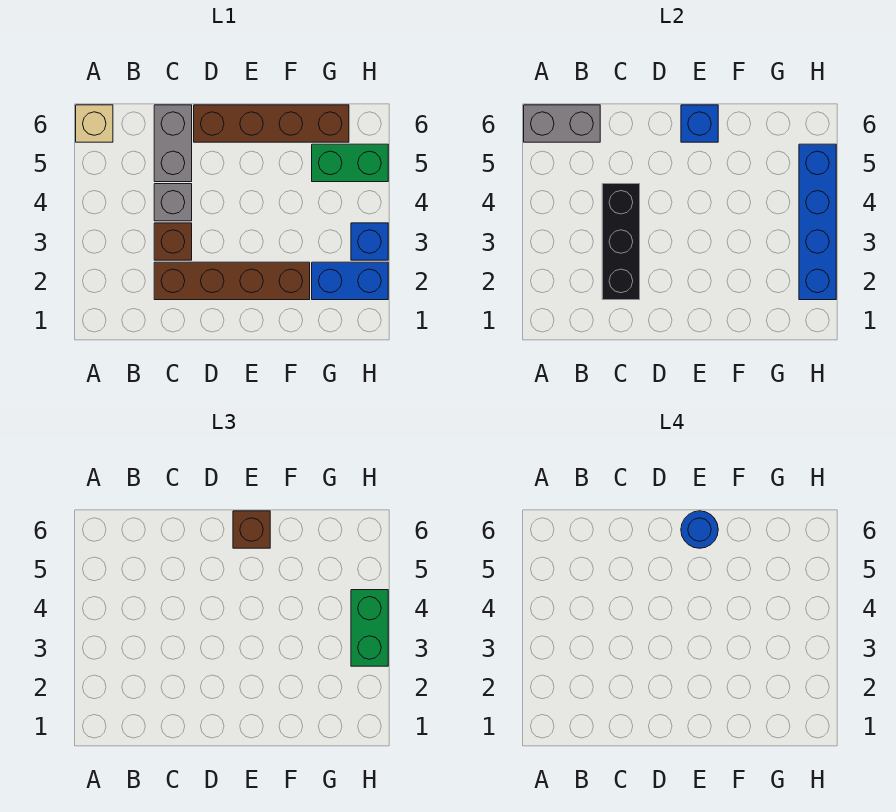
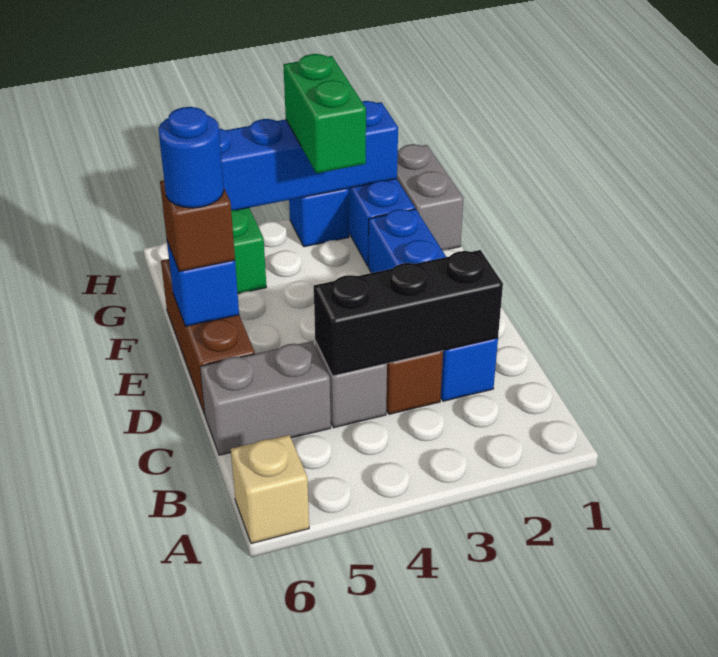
grey brick A6:B6 level 2 -> grey brick G1:H1 level 1
brown brick C2:F2 level 1 -> blue brick C2:F2 level 1
brown brick D6:G6 level 1 -> brown brick D6:F6 level 1
green brick H3:H4 level 3 -> green brick G3:H3 level 3

